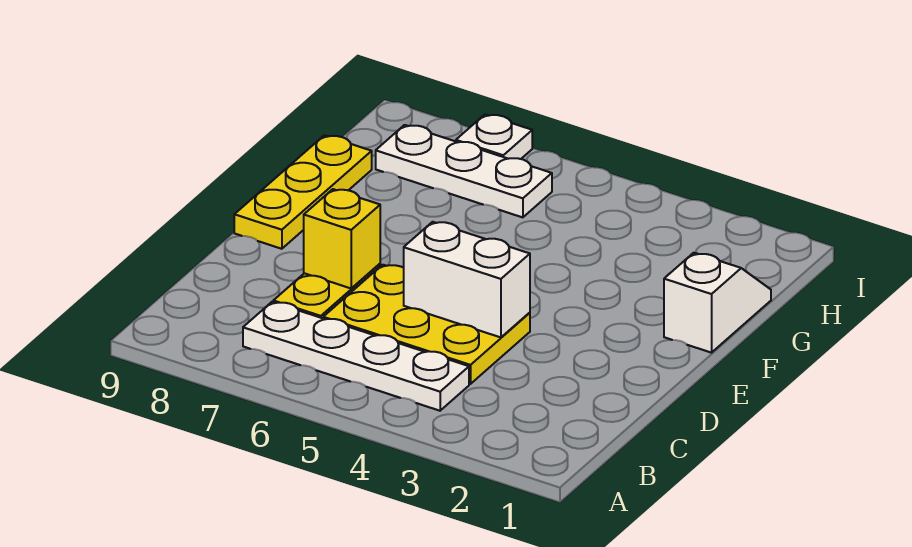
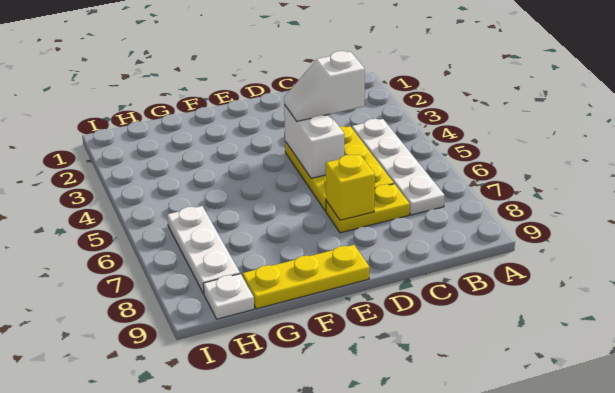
white slope F1:G1 level 1 top F -> white slope C4:D4 level 3 top C
white plate I7 level 1 -> white plate H9 level 1

